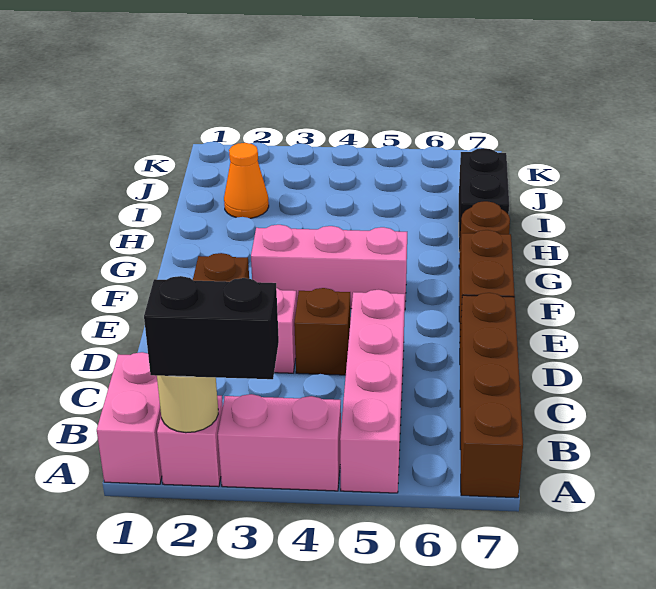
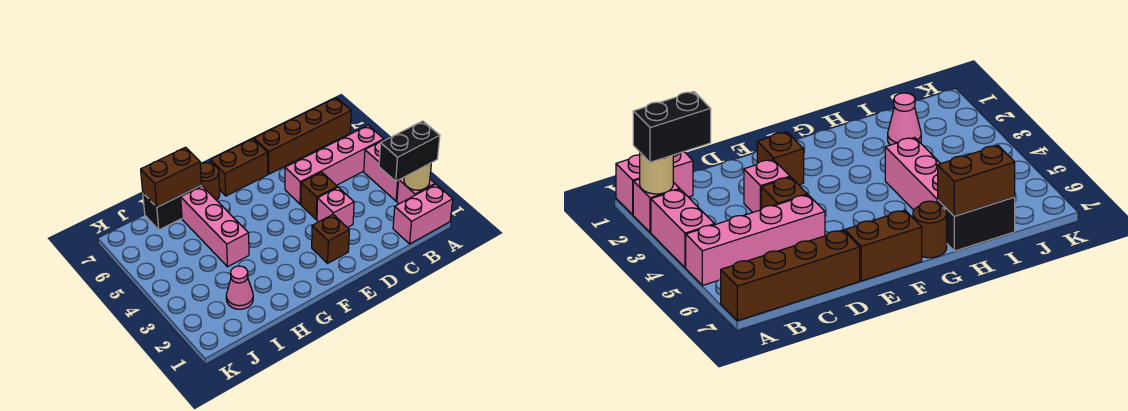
black brick A2:A3 level 3 -> black brick A2:B2 level 3
pink brick F3:F5 level 1 -> pink brick H4:H6 level 1
none -> brown brick H7:I7 level 2
orange cone I2 level 1 -> pink cone I2 level 1

